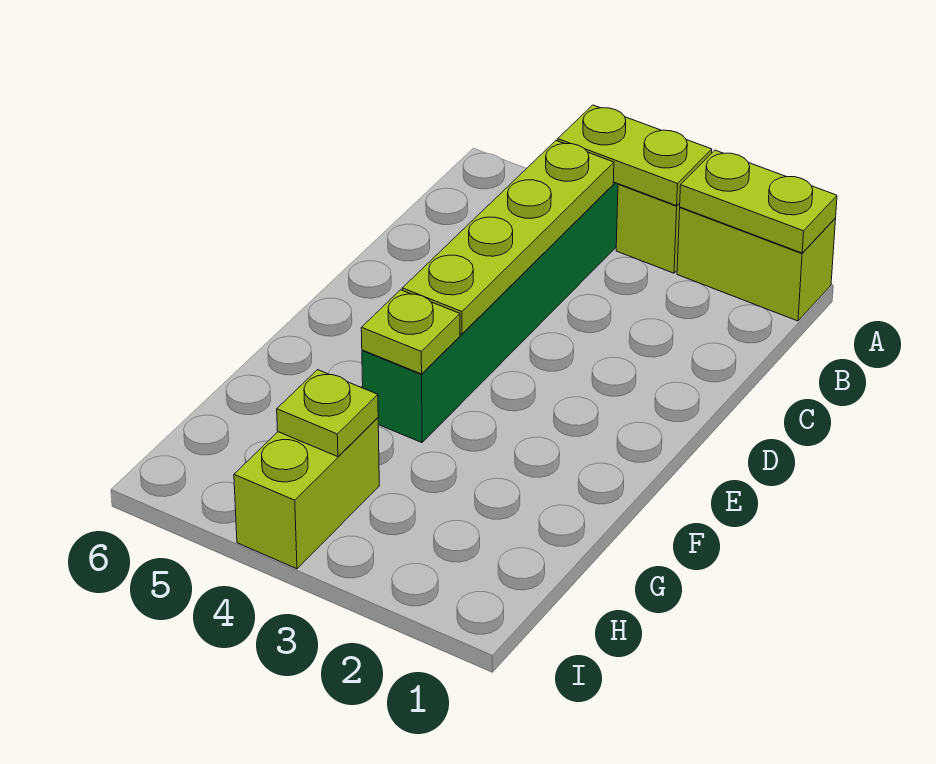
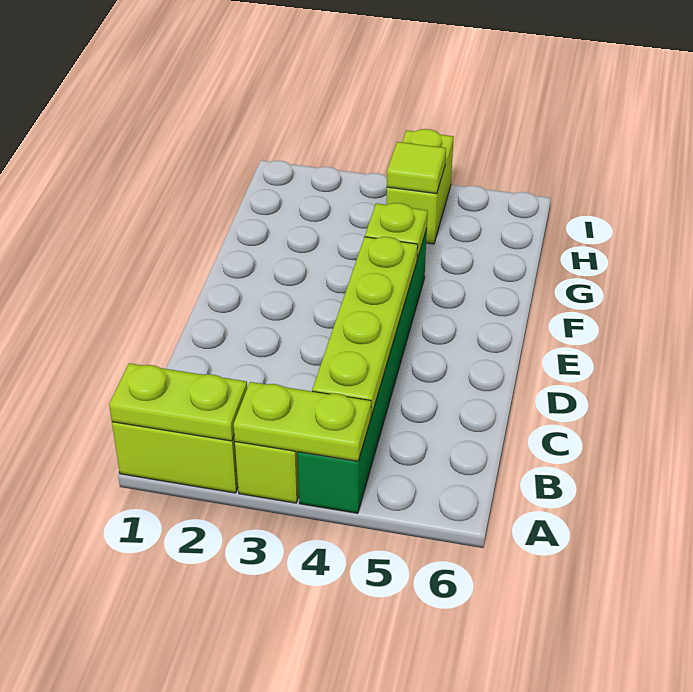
lime plate H4 level 2 -> lime tile H4 level 2

